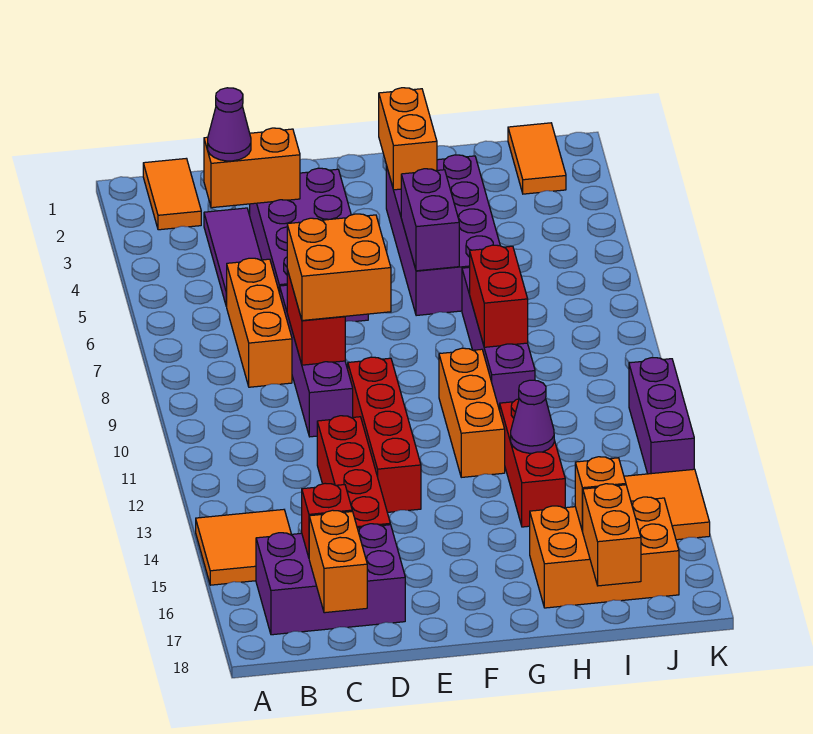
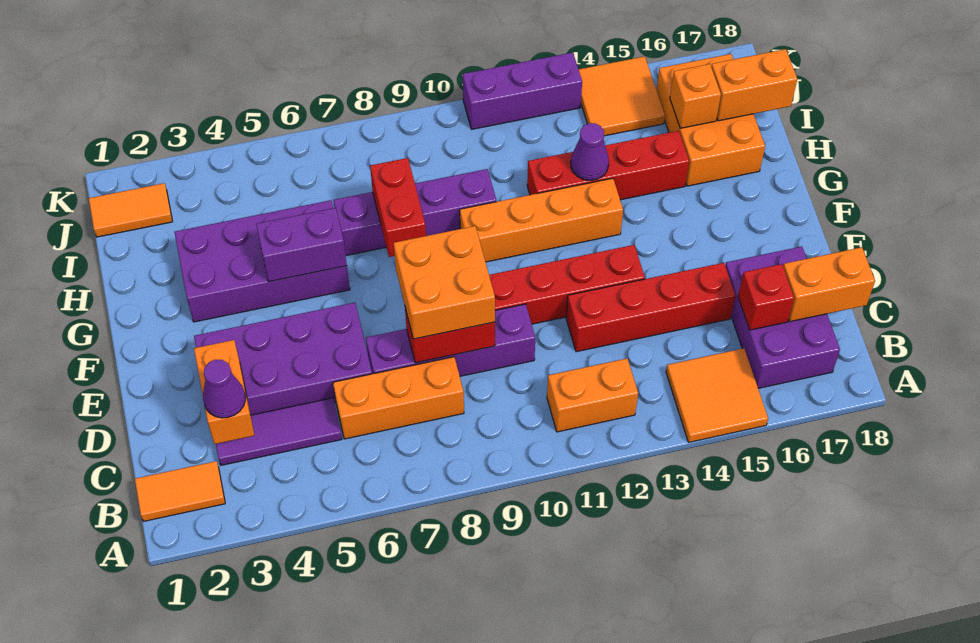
orange brick G2:G3 level 2 -> orange brick B11:B12 level 1
orange brick G10:G12 level 1 -> orange brick G10:G13 level 1
red brick H8:H9 level 2 -> red brick G8:H8 level 2
red brick H12:H14 level 1 -> red brick H12:H15 level 1

